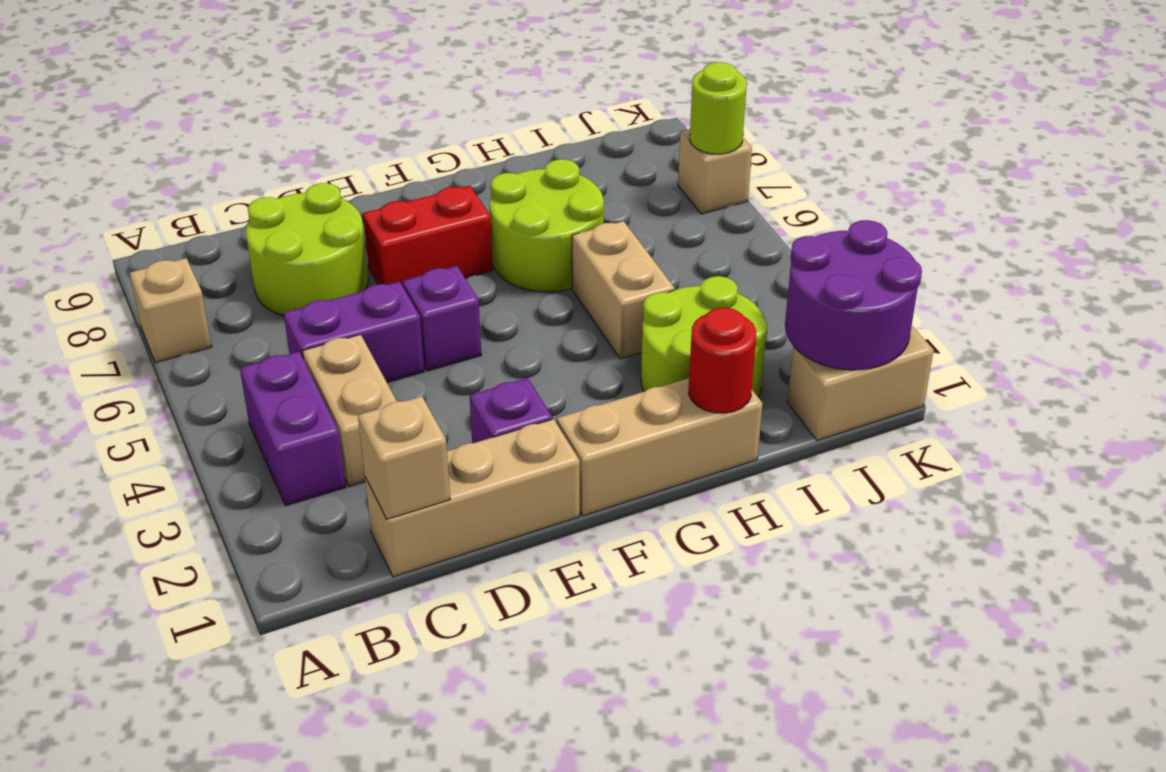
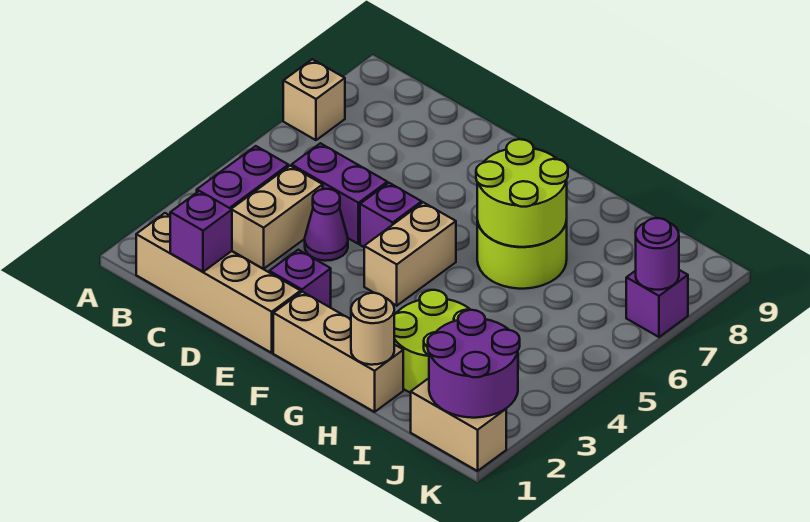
tan brick C1:E1 level 1 -> tan brick B1:E1 level 1
tan brick C1 level 2 -> purple brick C1 level 2
lime round brick C7:D8 level 1 -> lime round brick G6:H7 level 2
none -> purple cone D4 level 1
red brick E7:F7 level 1 -> none
red round brick H1 level 2 -> tan round brick H1 level 2
tan brick H4:H5 level 1 -> tan brick F4:F5 level 1
tan brick K7 level 1 -> purple brick K7 level 1
lime round brick K7 level 2 -> purple round brick K7 level 2

